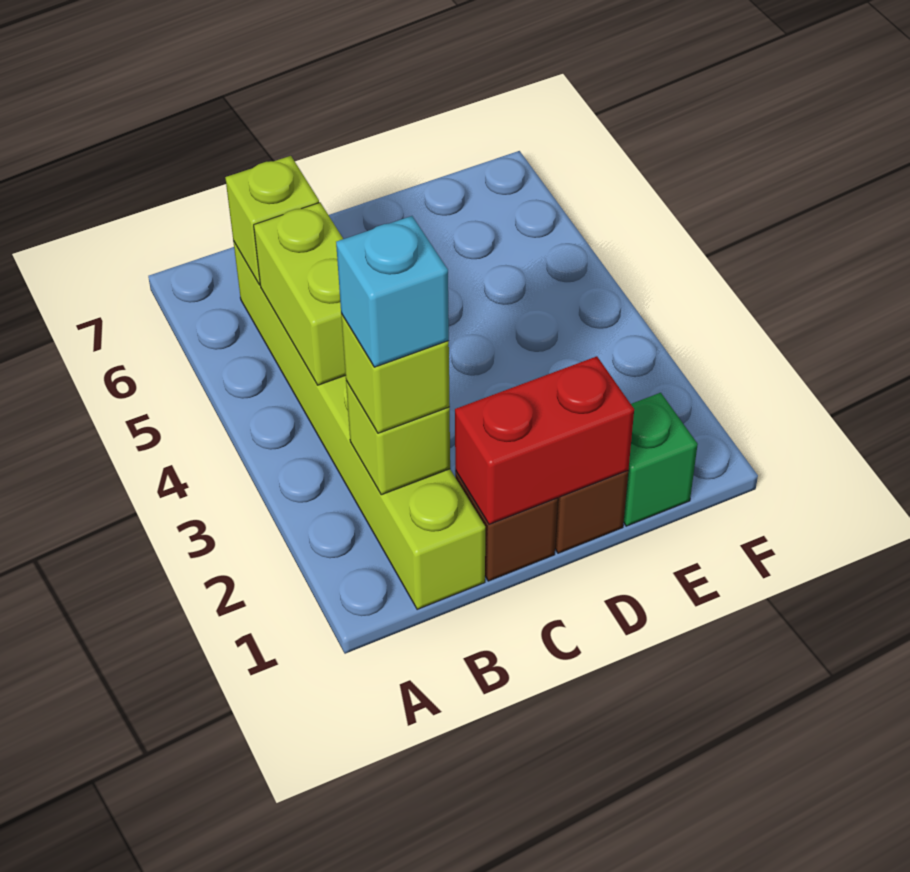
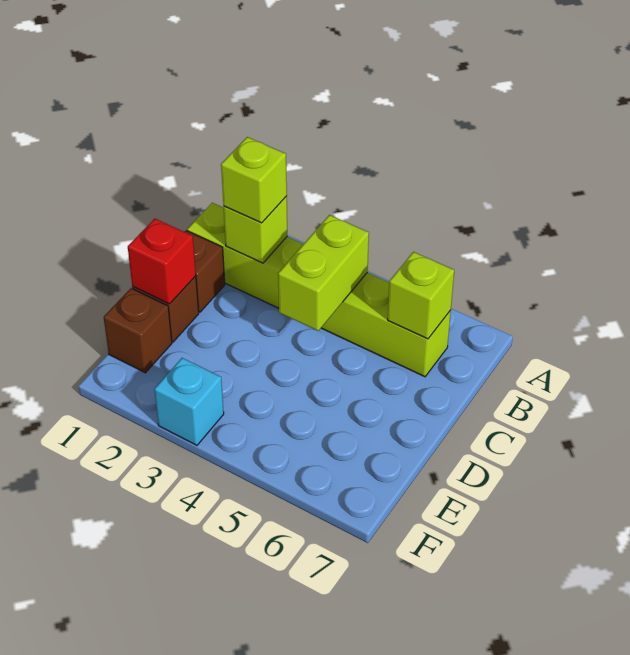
cyan brick B2 level 4 -> cyan brick F3 level 1
lime brick B4:B5 level 2 -> lime brick B4:C4 level 2
red brick C1:D1 level 2 -> red brick D1 level 2
green brick E1 level 1 -> brown brick E1 level 1

